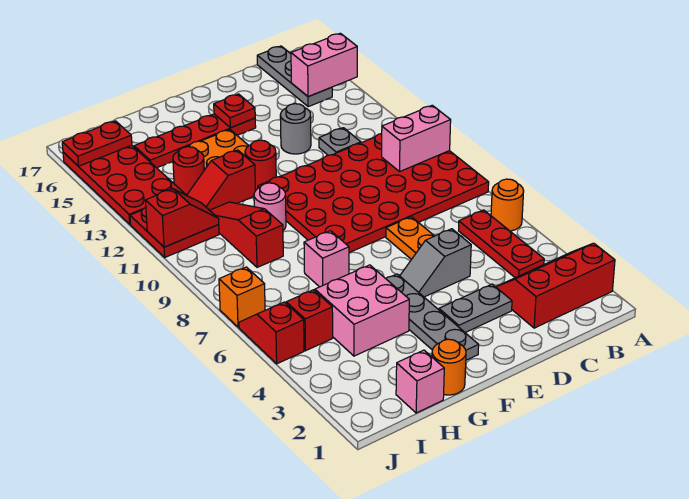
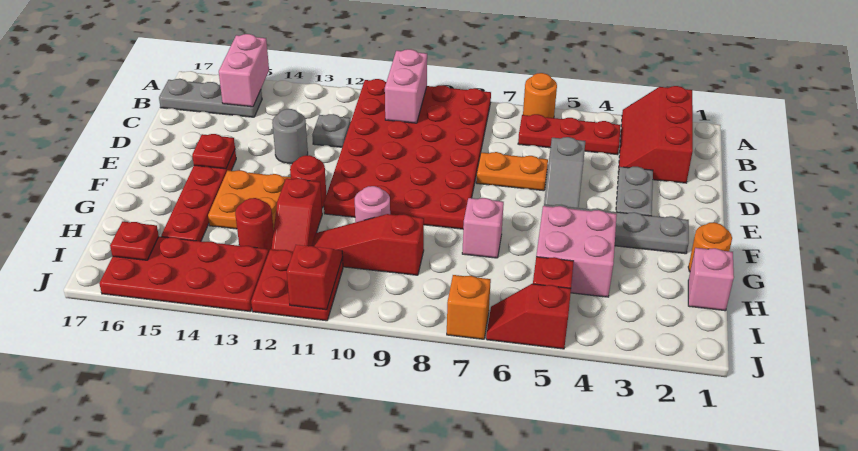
red plate I16:J16 level 2 -> red plate I16 level 2

